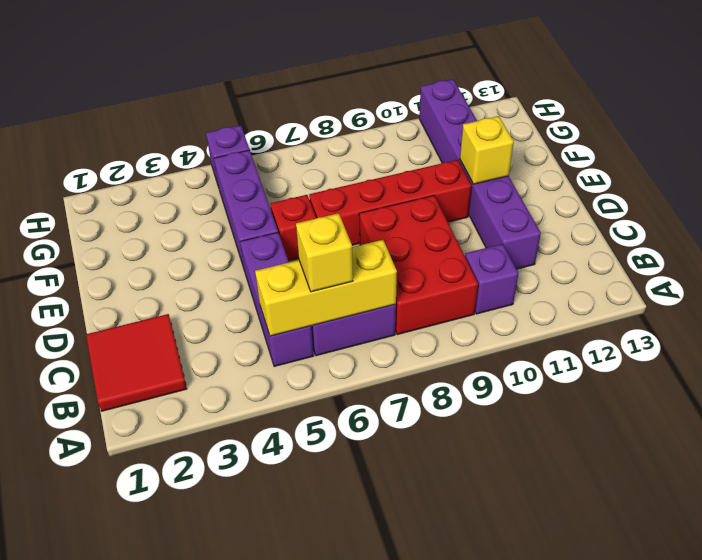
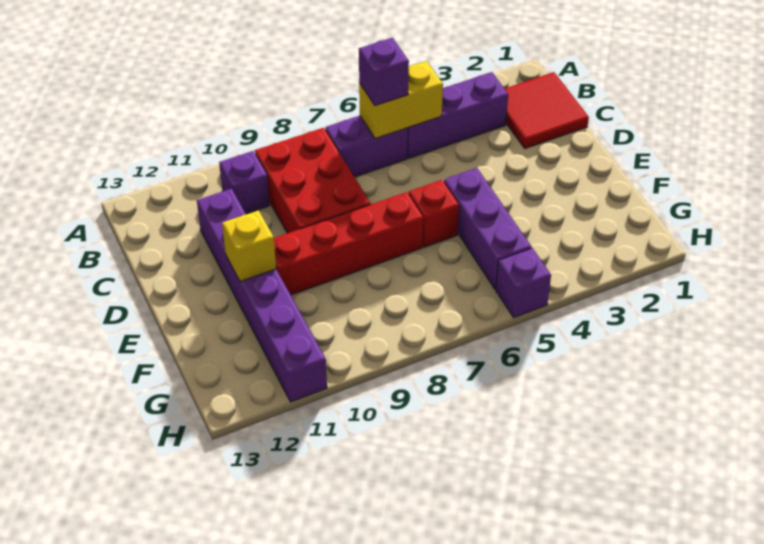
purple brick B5:D5 level 1 -> purple brick B3:B5 level 1
yellow brick B5:B7 level 2 -> yellow brick B5:B6 level 2
yellow brick B6 level 3 -> purple brick B6 level 3

